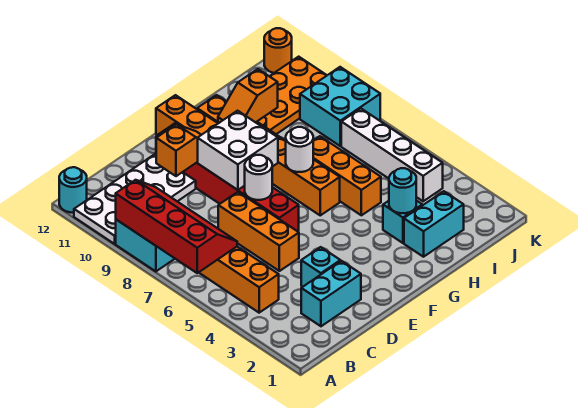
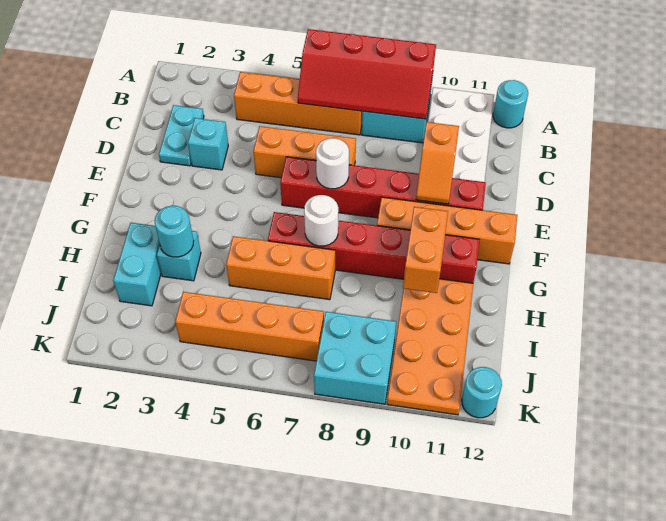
cyan brick C2:D2 level 1 -> cyan plate C2:D2 level 1
white brick E8:F9 level 2 -> none
orange brick G6:G11 level 1 -> red brick G6:G11 level 1
orange slope G10:H10 level 2 top H -> orange brick G10:H10 level 2
white brick J4:J7 level 1 -> orange brick J4:J7 level 1
orange round brick K12 level 1 -> cyan round brick K12 level 1

